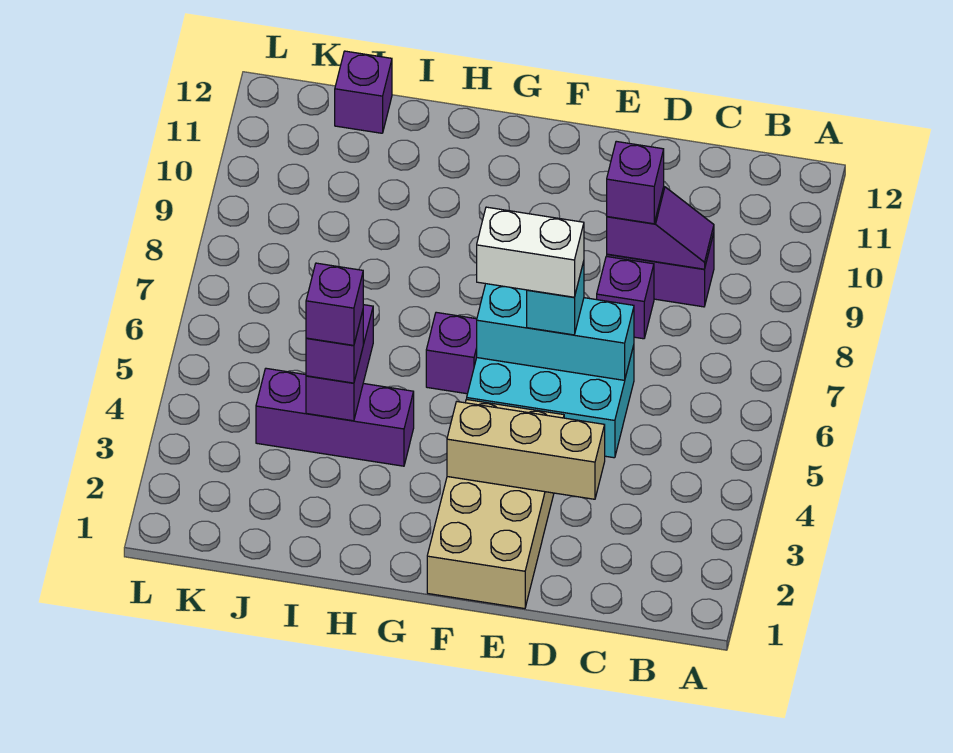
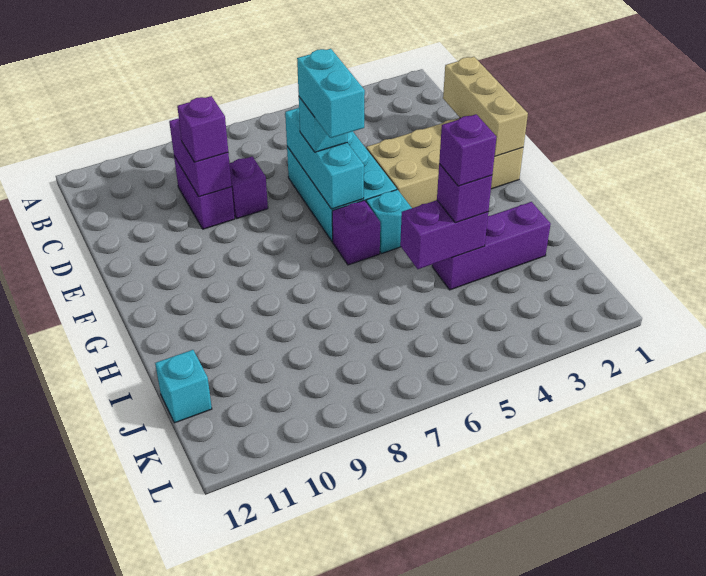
purple slope C9:D9 level 2 top D -> purple brick C9:D9 level 2
tan brick D3:F3 level 2 -> tan brick D1:F1 level 2
white brick E6:F6 level 4 -> cyan brick E6:F6 level 4
none -> cyan brick G5 level 1
purple brick H4:J4 level 1 -> purple brick I2:I4 level 1
purple brick J12 level 1 -> cyan brick J12 level 1

